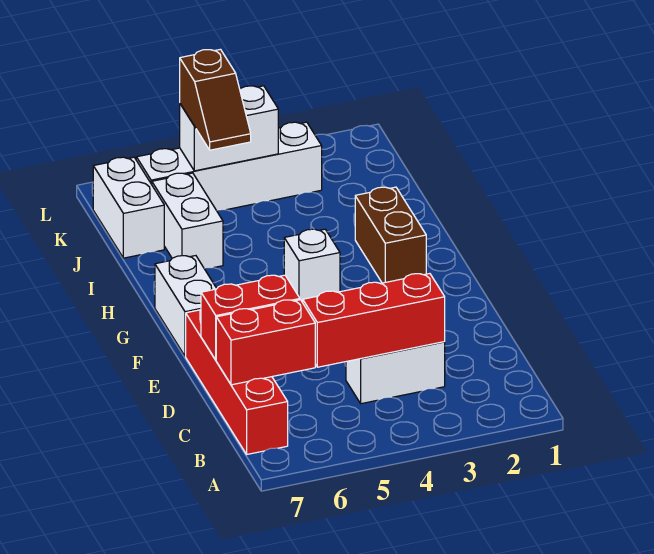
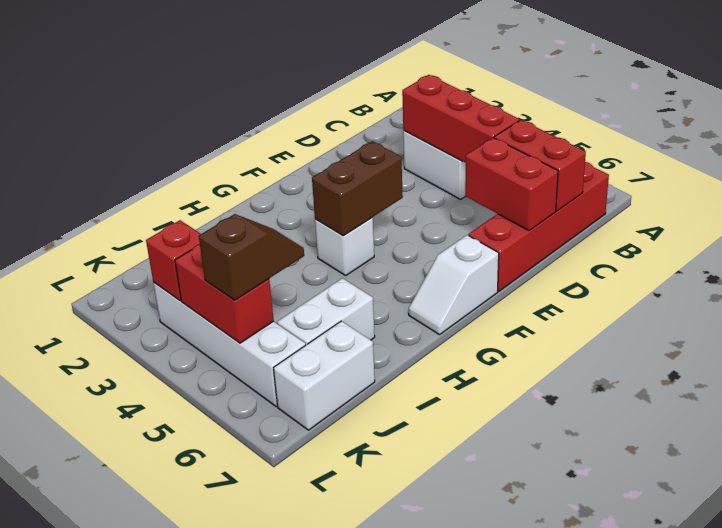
white brick F7:G7 level 1 -> white slope F7:G7 level 1 top F
brown brick G2:H2 level 1 -> brown brick F4:G4 level 2
none -> red brick K3 level 2
white brick K4:K5 level 2 -> red brick K4:K5 level 2

